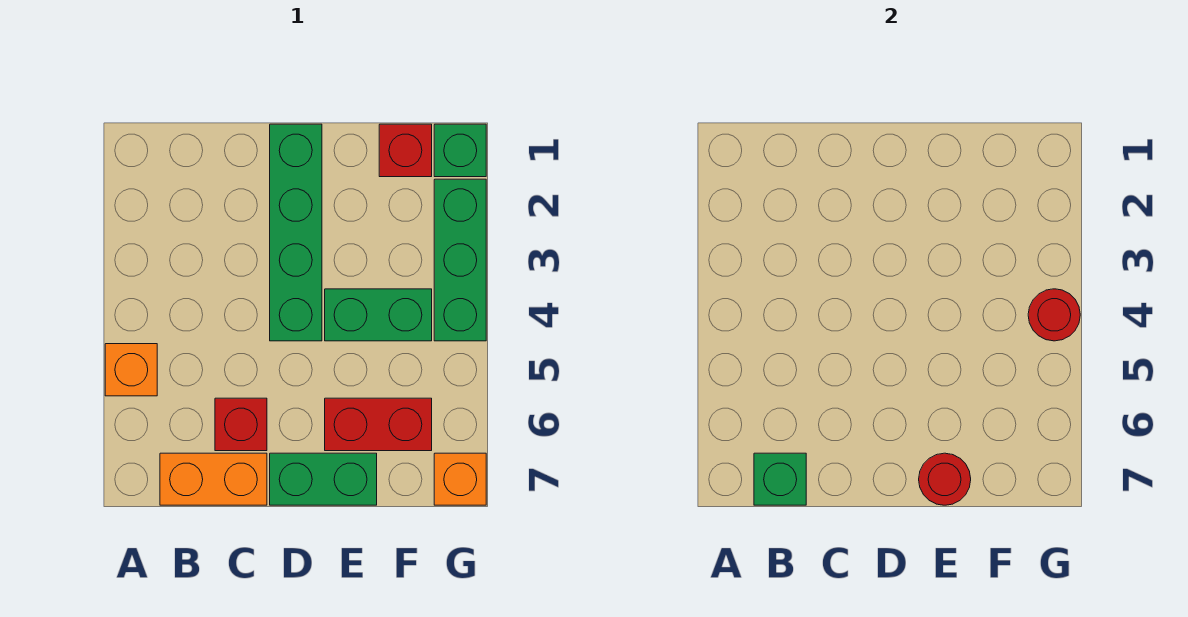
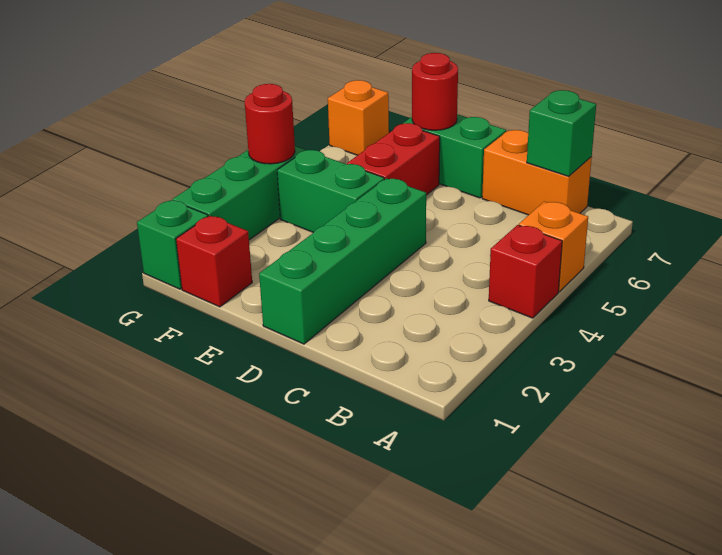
red brick C6 level 1 -> red brick A4 level 1
red brick E6:F6 level 1 -> red brick E5:E6 level 1

